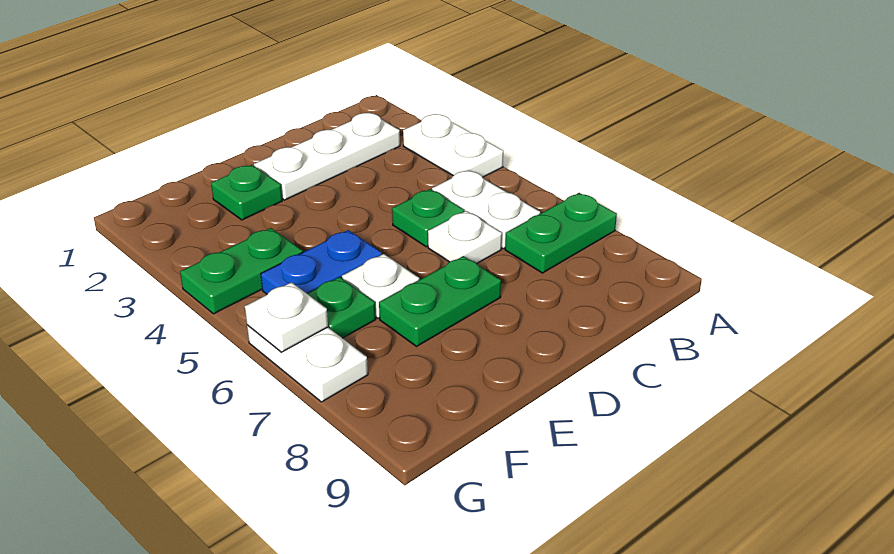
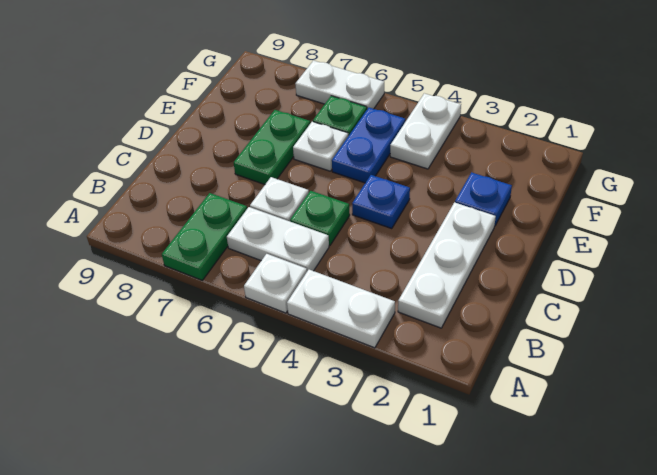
none -> blue plate D4 level 1
green plate E2 level 1 -> blue plate E2 level 1
green plate F4:G4 level 1 -> white plate F4:G4 level 1
white plate G6 level 2 -> white plate A5 level 1

